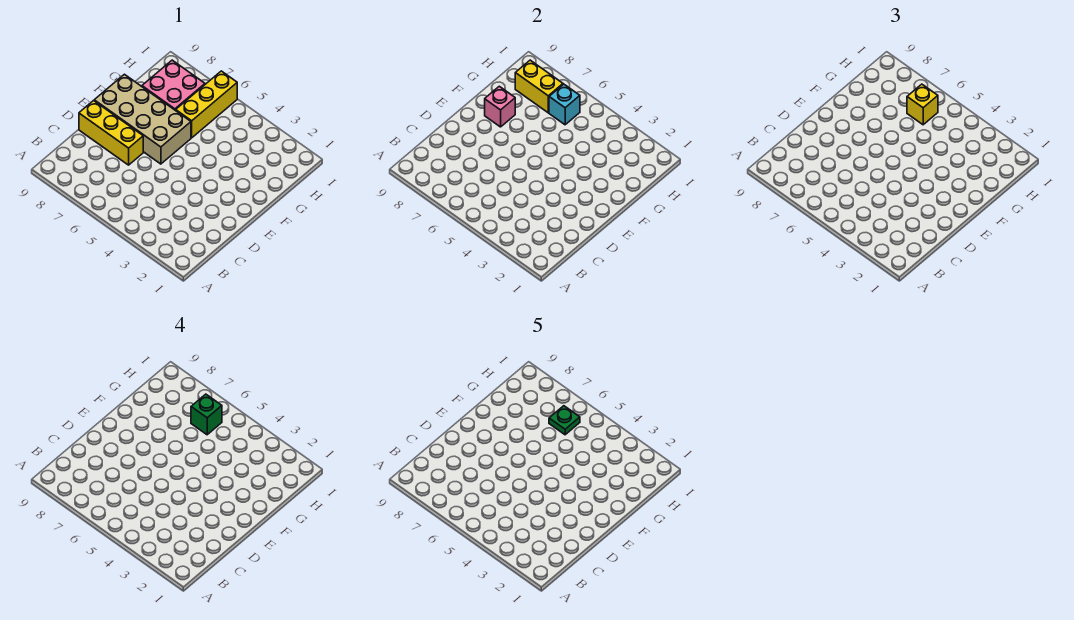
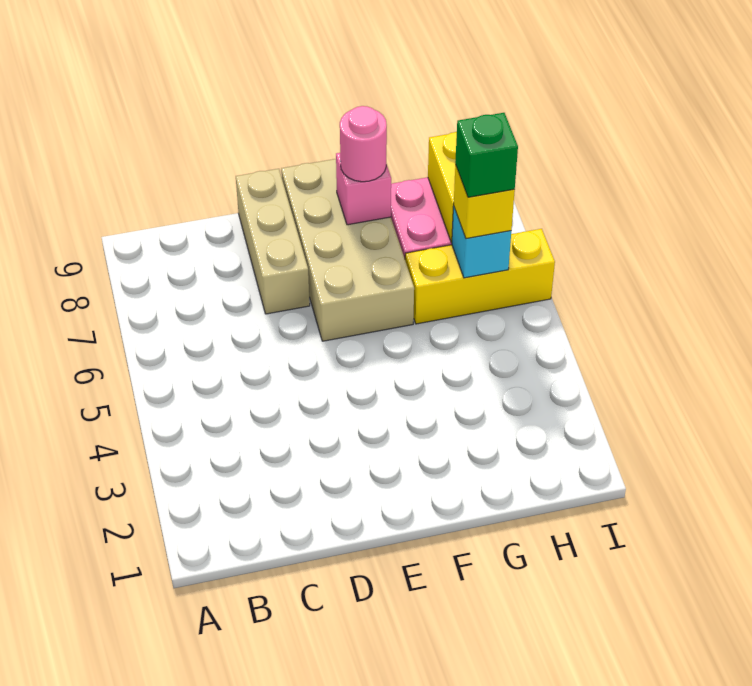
yellow brick D7:D9 level 1 -> tan brick D7:D9 level 1
none -> pink round brick F8 level 3
green plate H6 level 5 -> none

